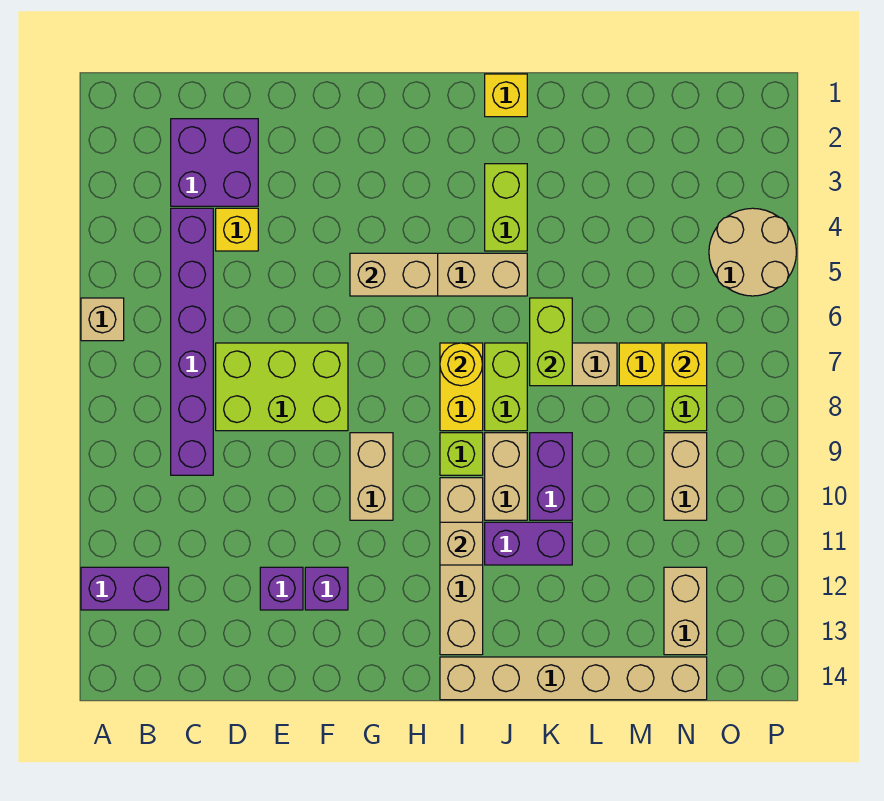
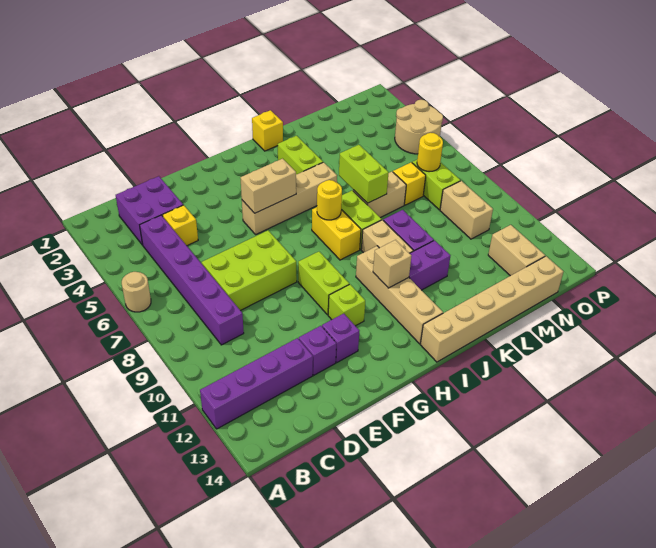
tan brick A6 level 1 -> tan round brick A6 level 1
purple brick A12:B12 level 1 -> purple brick A12:D12 level 1
tan brick G9:G10 level 1 -> lime brick G9:G10 level 1
lime brick I9 level 1 -> lime brick G11 level 1
yellow brick N7 level 2 -> yellow round brick N7 level 2

